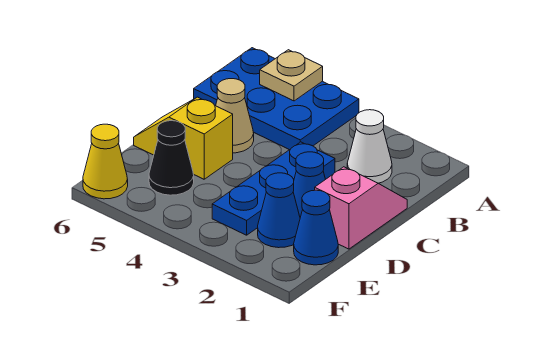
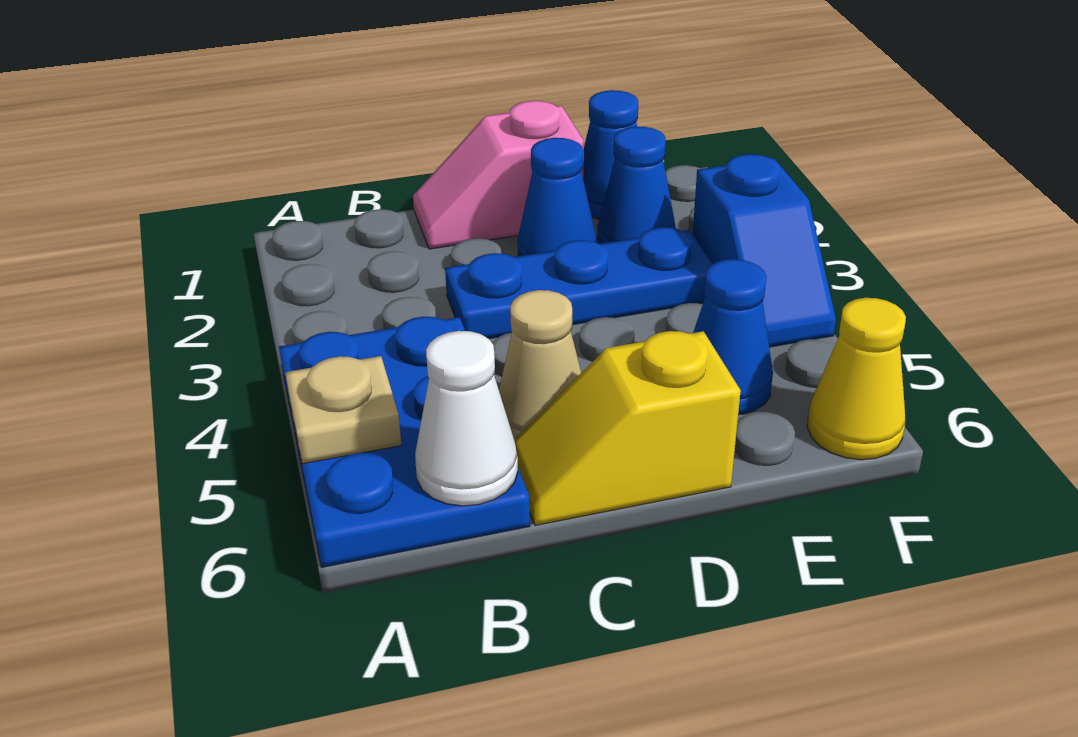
white cone B2 level 1 -> white cone B6 level 2
yellow slope D5:D6 level 1 top 5 -> yellow slope C6:D6 level 1 top D
black cone E5 level 1 -> blue cone E5 level 1
none -> blue slope F3:F4 level 1 top 3

